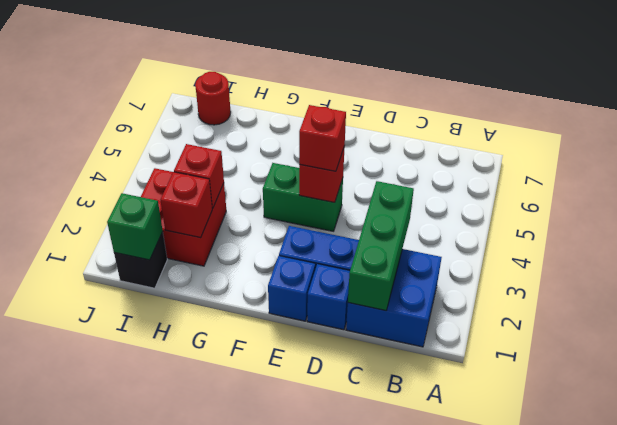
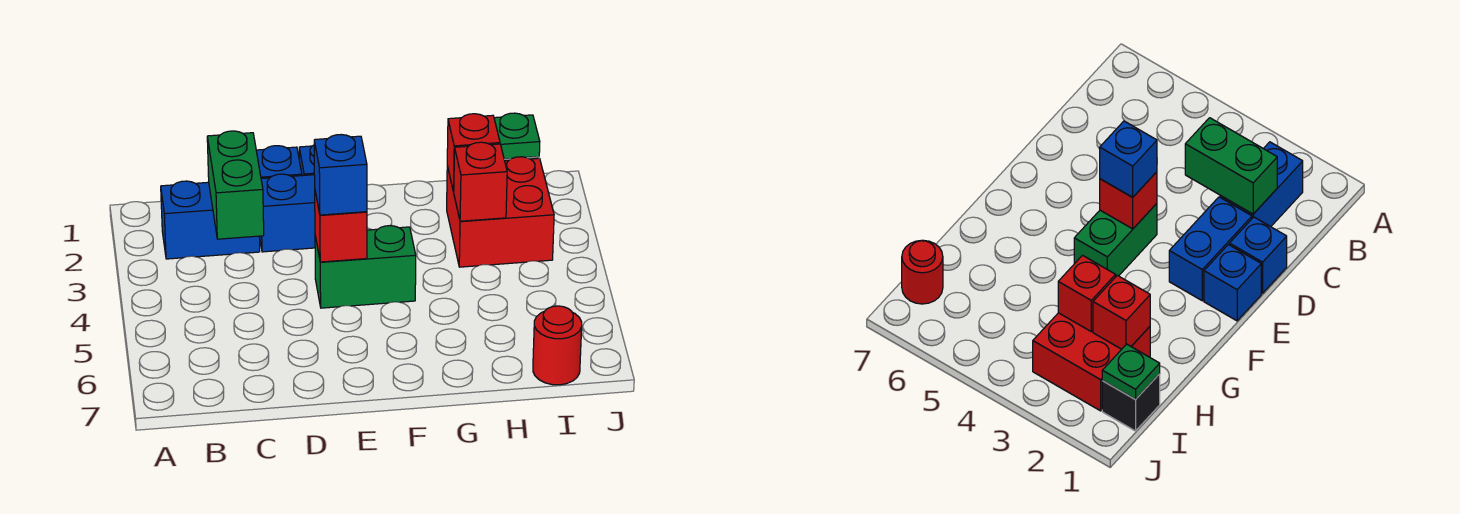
blue brick B1:C2 level 1 -> blue brick B2:C2 level 1
green brick C1:C3 level 2 -> green brick C2:C3 level 2
red brick E4 level 3 -> blue brick E4 level 3
green brick I1 level 2 -> green plate I1 level 2

